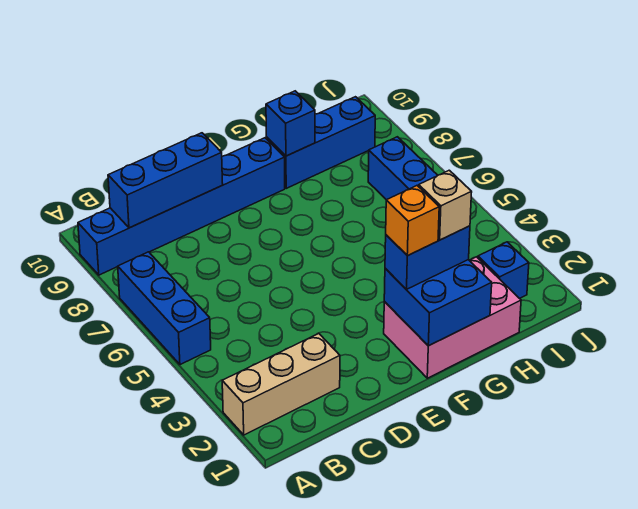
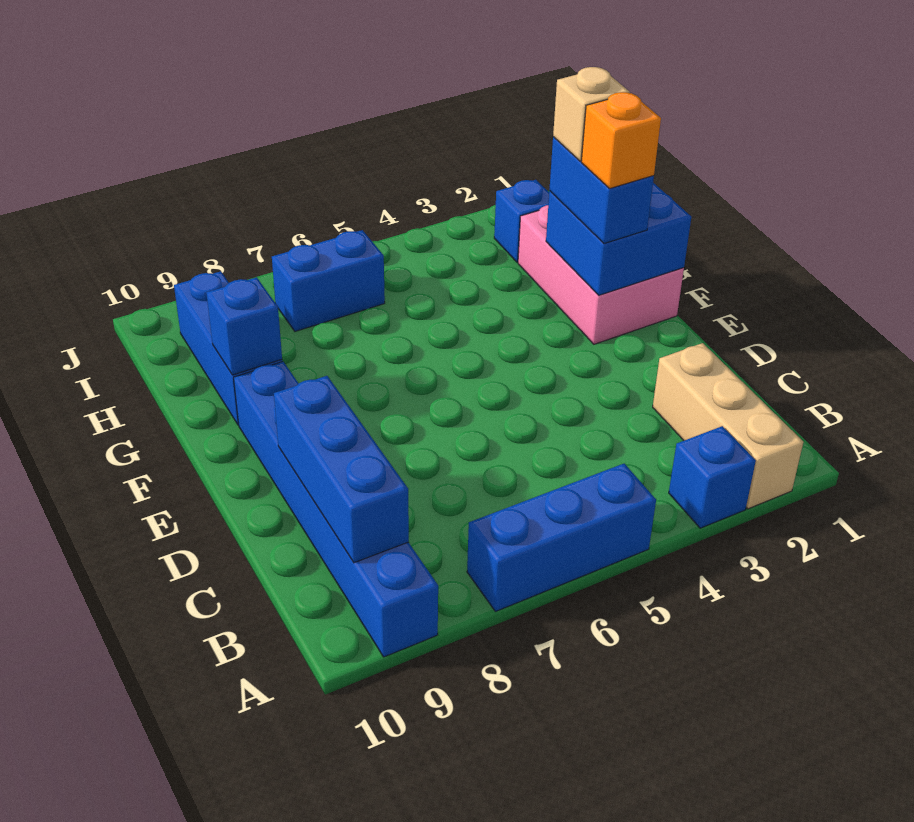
none -> blue brick A3 level 1

